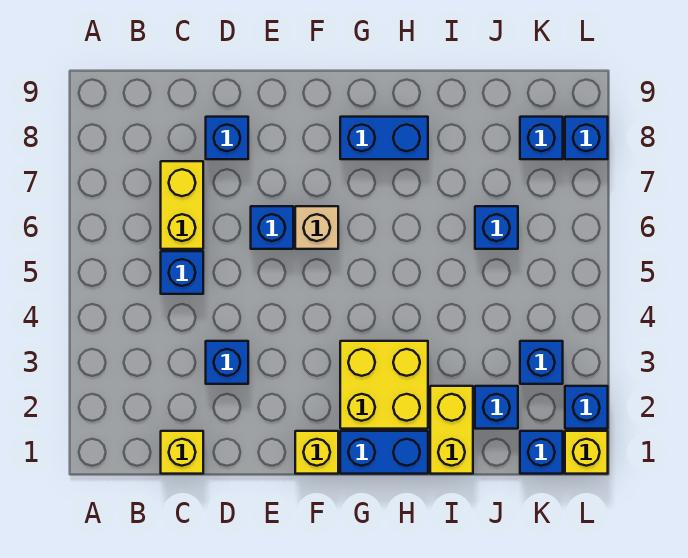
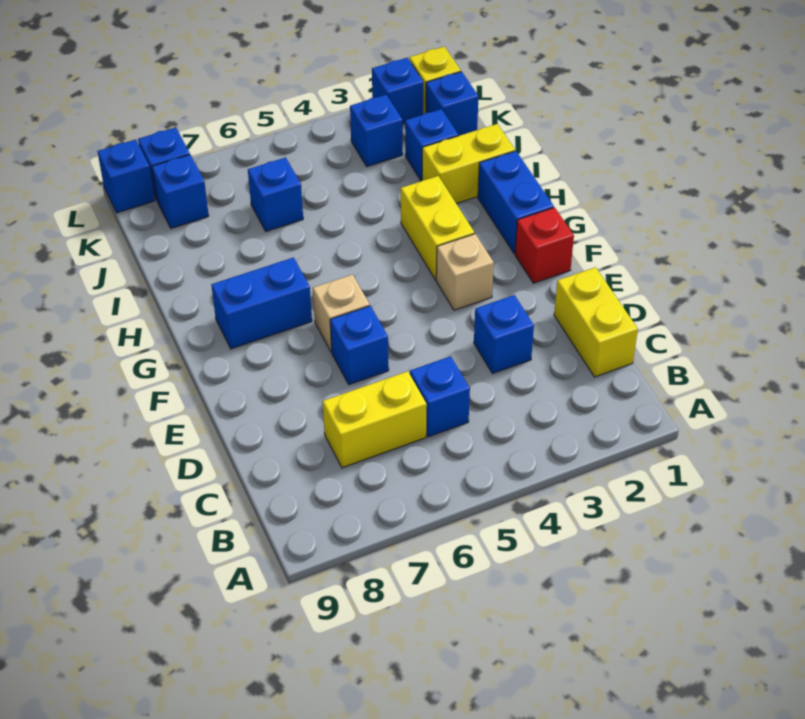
yellow brick C1 level 1 -> yellow brick C1:D1 level 1
blue brick D8 level 1 -> blue brick L9 level 1
yellow brick F1 level 1 -> red brick F1 level 1
none -> tan brick F3 level 1
yellow brick G2:H3 level 1 -> yellow brick G3:H3 level 1
blue brick G8:H8 level 1 -> blue brick G7:G8 level 1

